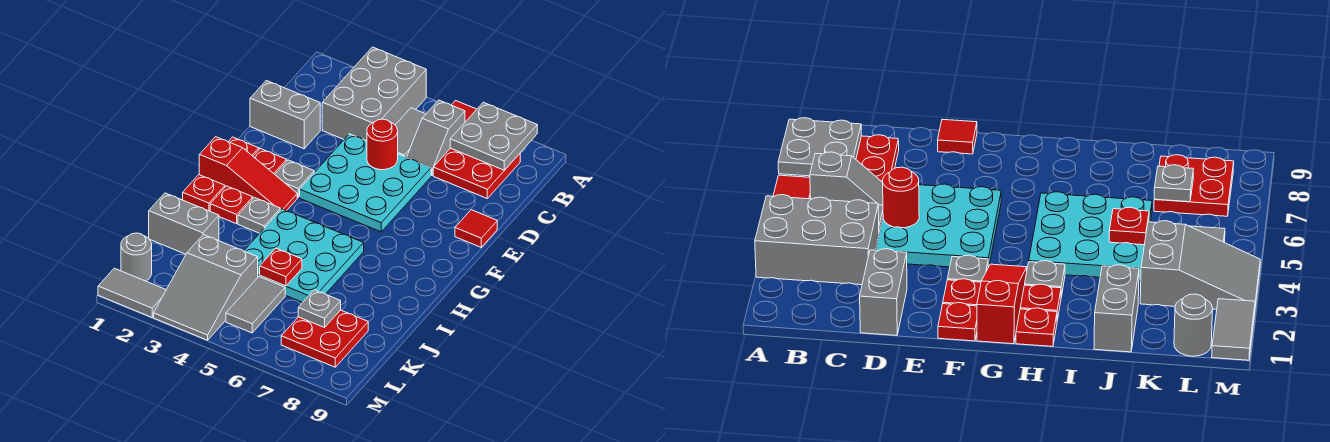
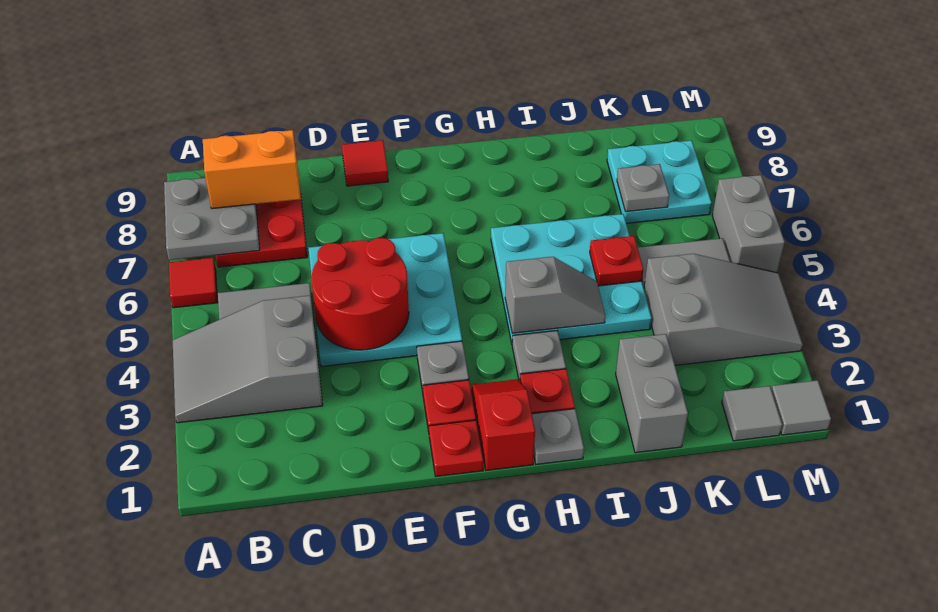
grey brick A3:C4 level 1 -> grey slope A3:C4 level 1 top C
grey slope B6:C6 level 1 top B -> grey slope H4:I4 level 2 top H
none -> orange brick B8:C8 level 3
grey brick D1:D2 level 1 -> grey brick M5:M6 level 1
red round brick D5 level 2 -> red round brick D4:E5 level 2
red slope G1:G3 level 1 top 1 -> red slope G1:G2 level 1 top 1
red plate H1 level 1 -> grey plate H1 level 1
red plate K7:L8 level 1 -> cyan plate K7:L8 level 1
grey round brick L1 level 1 -> grey tile L1 level 1
grey tile M1:M2 level 1 -> grey tile M1 level 1

